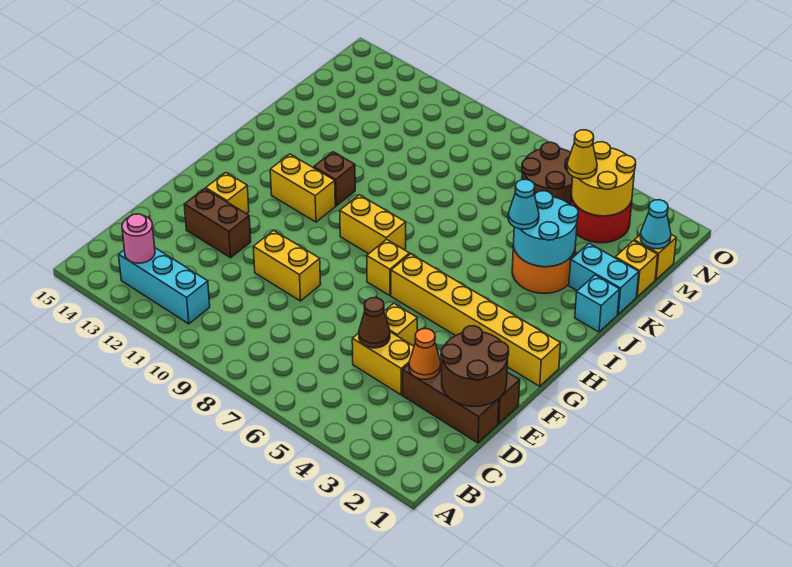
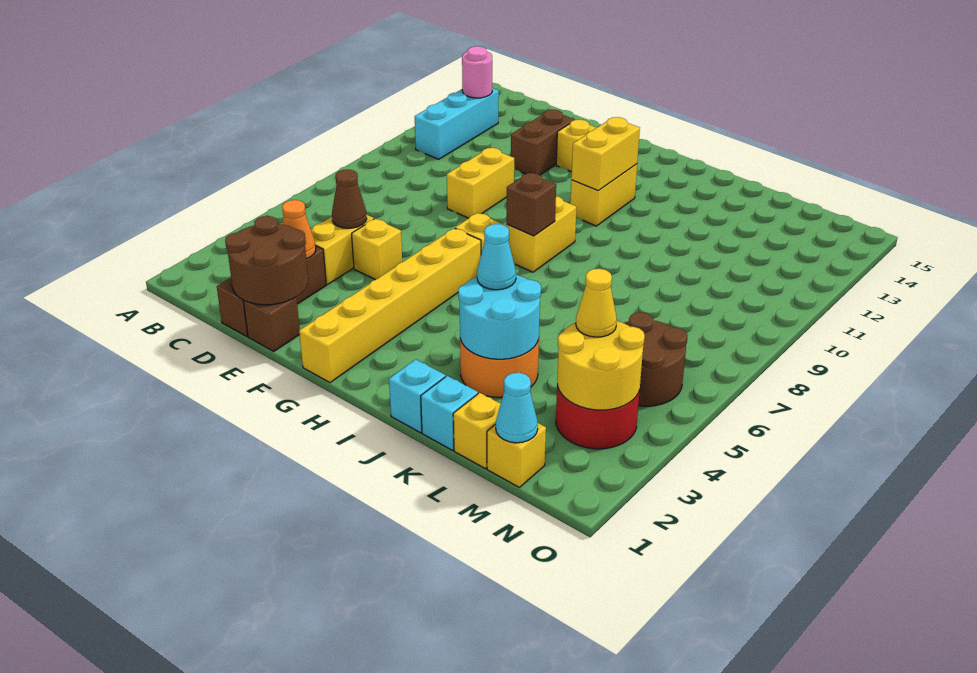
none -> yellow brick H11:H12 level 2
brown brick I11 level 1 -> brown brick H8 level 2
cyan brick K1:K2 level 1 -> cyan brick K1 level 1

